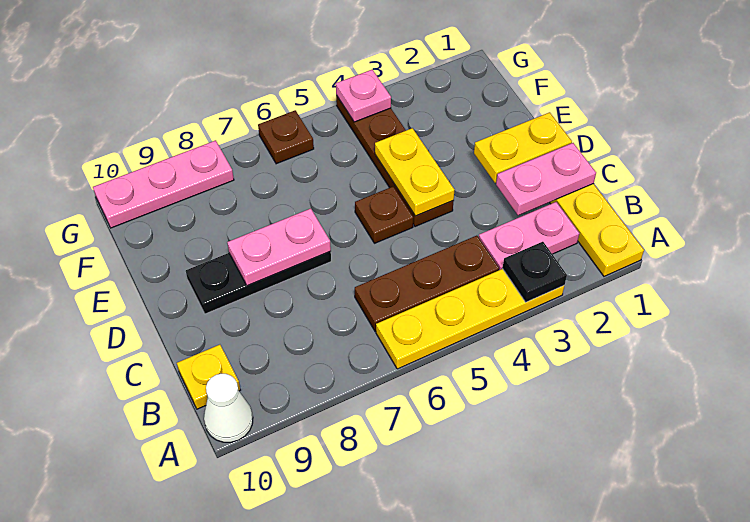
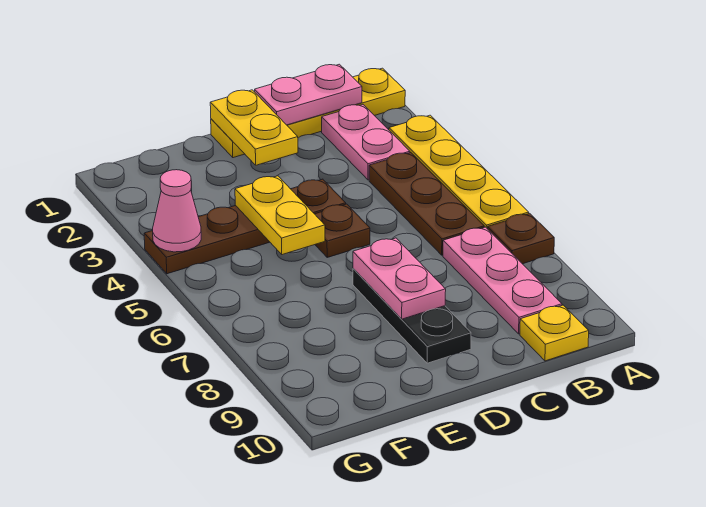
black plate A3 level 2 -> none
white cone A10 level 1 -> none
pink plate C1:C2 level 2 -> pink plate B1:C1 level 2
yellow plate D4:E4 level 2 -> yellow plate E4:E5 level 2
pink plate G4 level 2 -> pink cone G4 level 2
brown plate G6 level 1 -> brown plate A7 level 1
pink plate G8:G10 level 1 -> pink plate B7:B9 level 1

